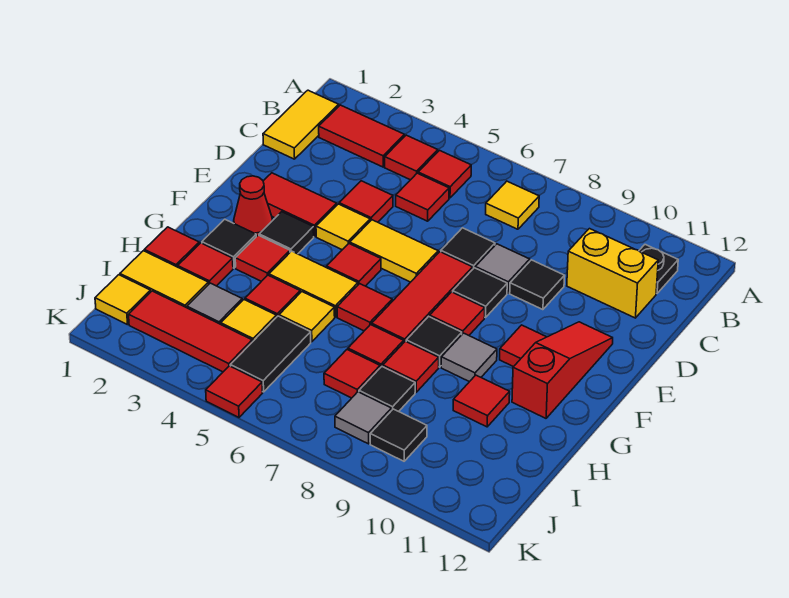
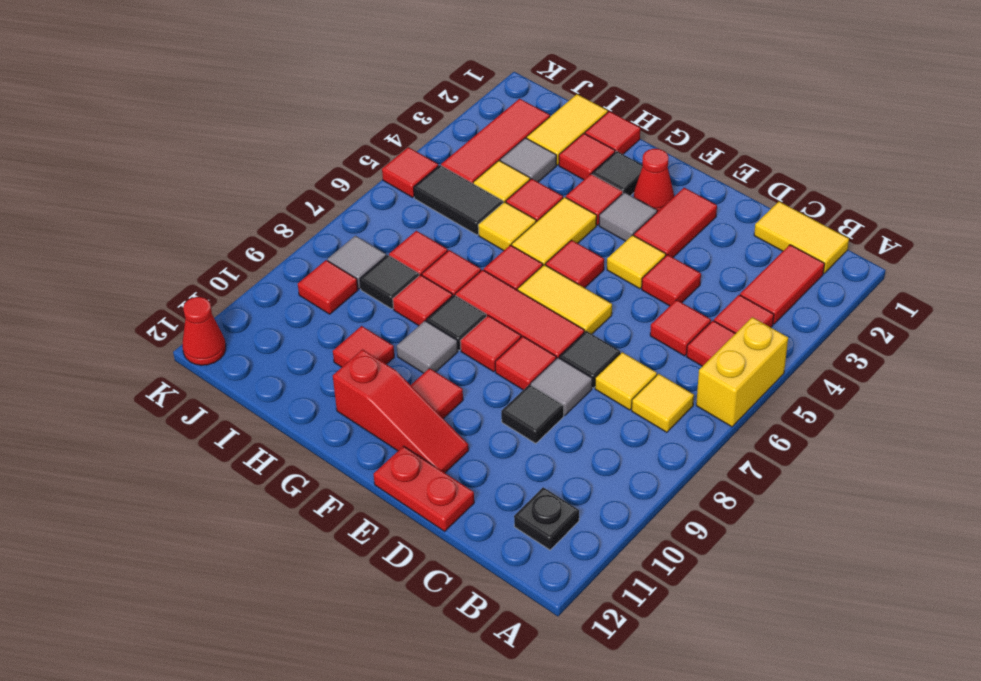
yellow brick C10:C11 level 1 -> yellow brick A5:A6 level 1
none -> red plate D12:E12 level 1
yellow tile E5:E6 level 1 -> yellow tile E6:F6 level 1
black tile E8 level 1 -> red tile E8 level 1
black tile F3 level 1 -> grey tile F3 level 1
yellow tile J1 level 1 -> yellow tile C7 level 1
black tile J9 level 1 -> red tile J9 level 1
none -> red cone K12 level 1

